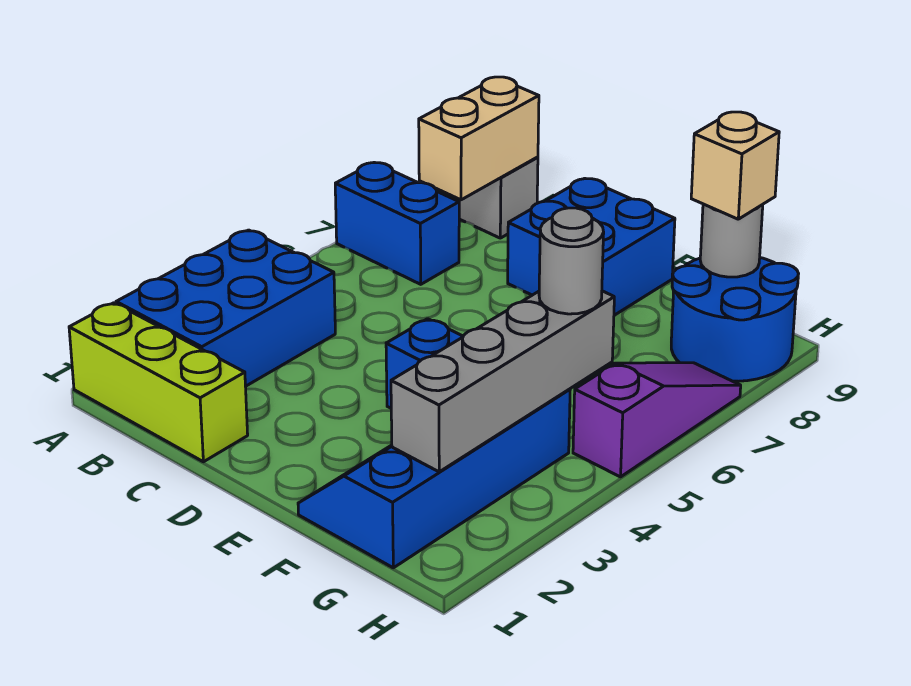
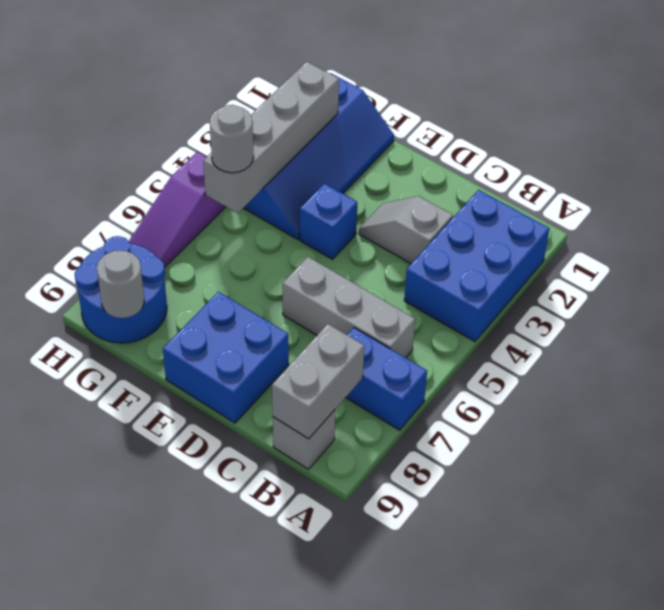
lime brick A1:C1 level 1 -> none
none -> grey brick B6:D6 level 1
tan brick B8:B9 level 2 -> grey brick B8:B9 level 2
none -> grey slope C3:D3 level 1 top C
tan brick G9 level 3 -> none

